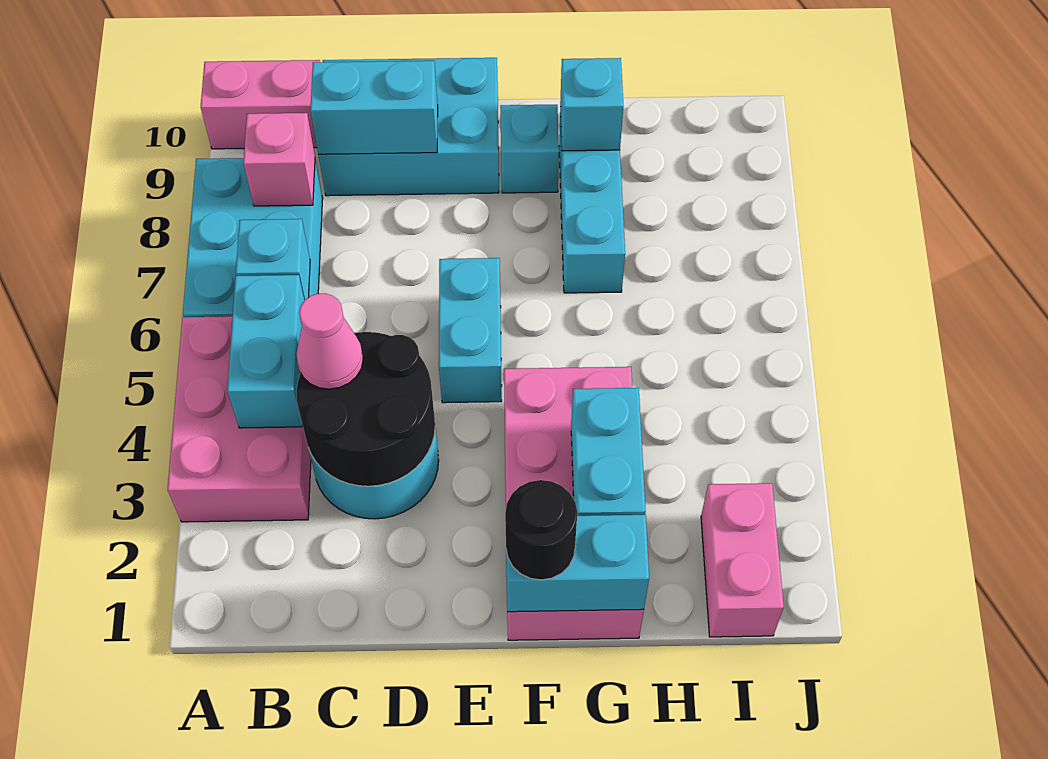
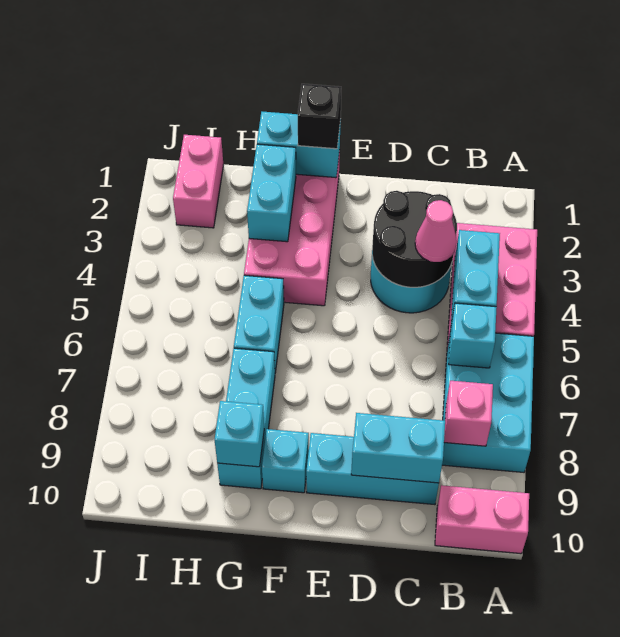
cyan brick C9:E10 level 1 -> cyan brick C9:E9 level 1
cyan brick E5:E6 level 1 -> cyan brick G5:G6 level 1
black round brick F1 level 3 -> black brick F1 level 3

